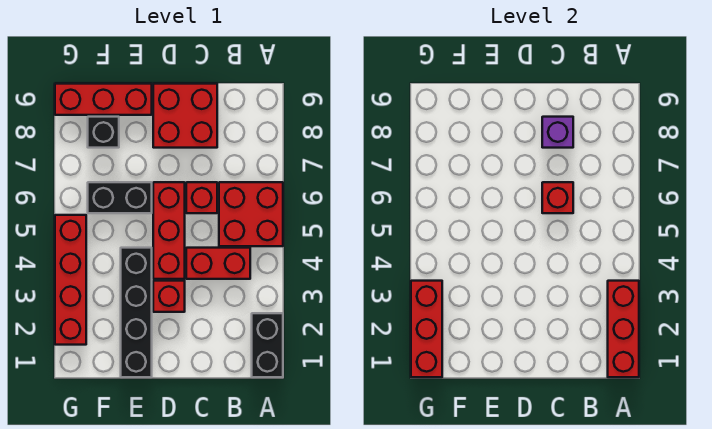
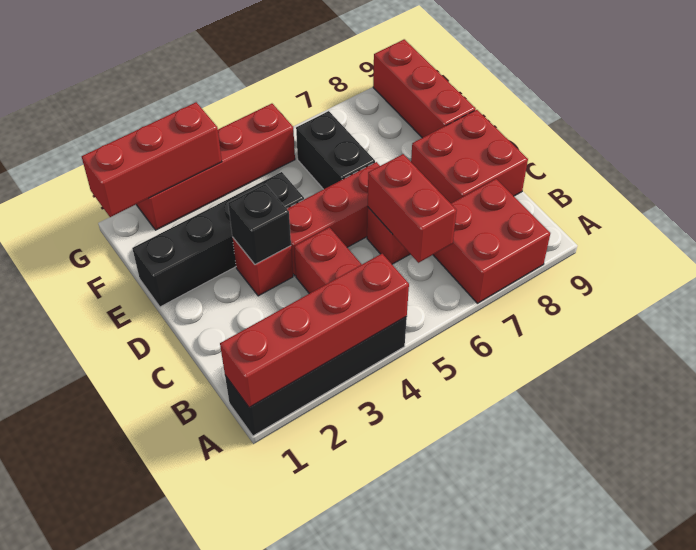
black brick A1:A2 level 1 -> black brick A1:A4 level 1
red brick A1:A3 level 2 -> red brick A1:A4 level 2
red brick A5:B6 level 1 -> red brick A7:B8 level 1
red brick C6 level 2 -> red brick B6:C6 level 2
purple brick C8 level 2 -> none
black brick F8 level 1 -> black brick D3 level 2

